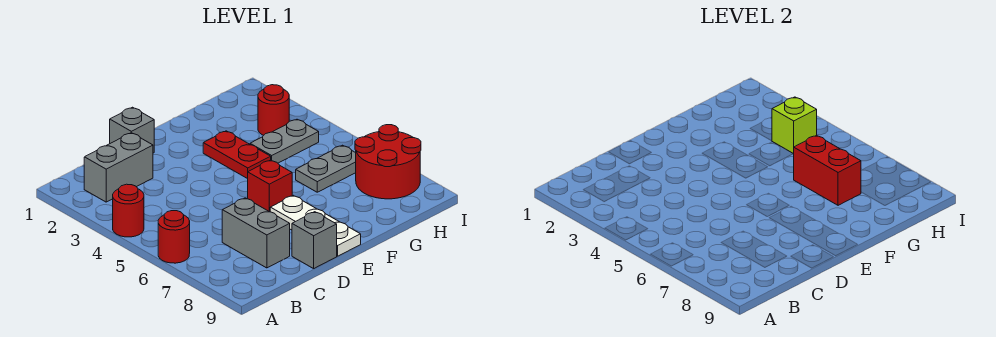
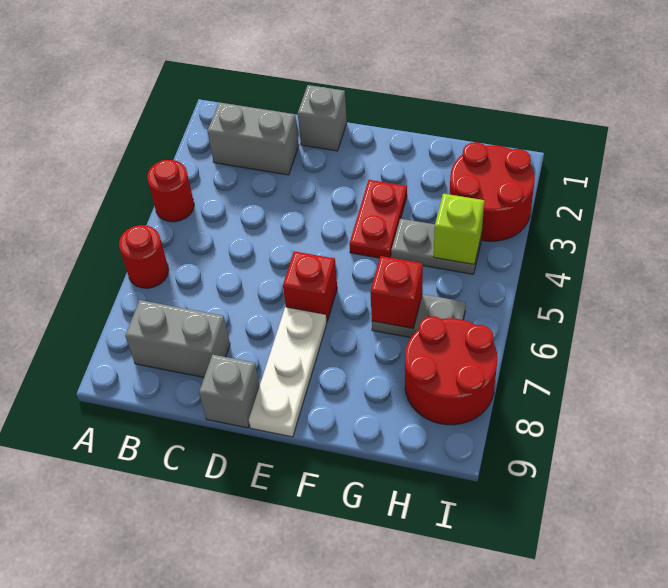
grey brick C7:C8 level 1 -> grey brick B8:C8 level 1
red brick G6:G7 level 2 -> red brick G6 level 2
red round brick H3 level 1 -> red round brick H2:I3 level 1

